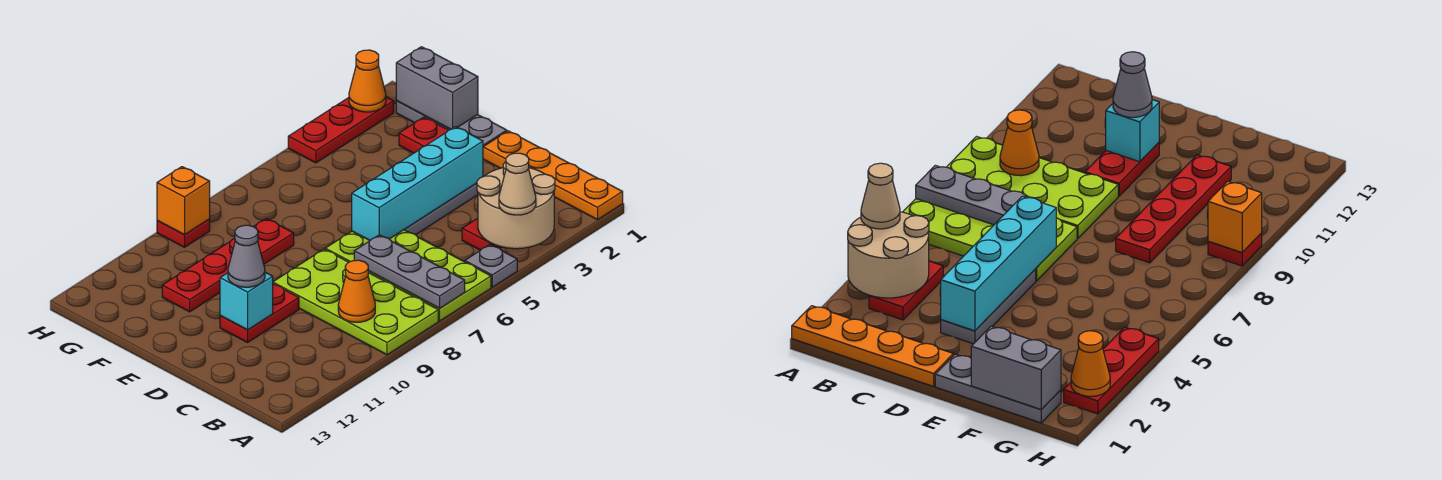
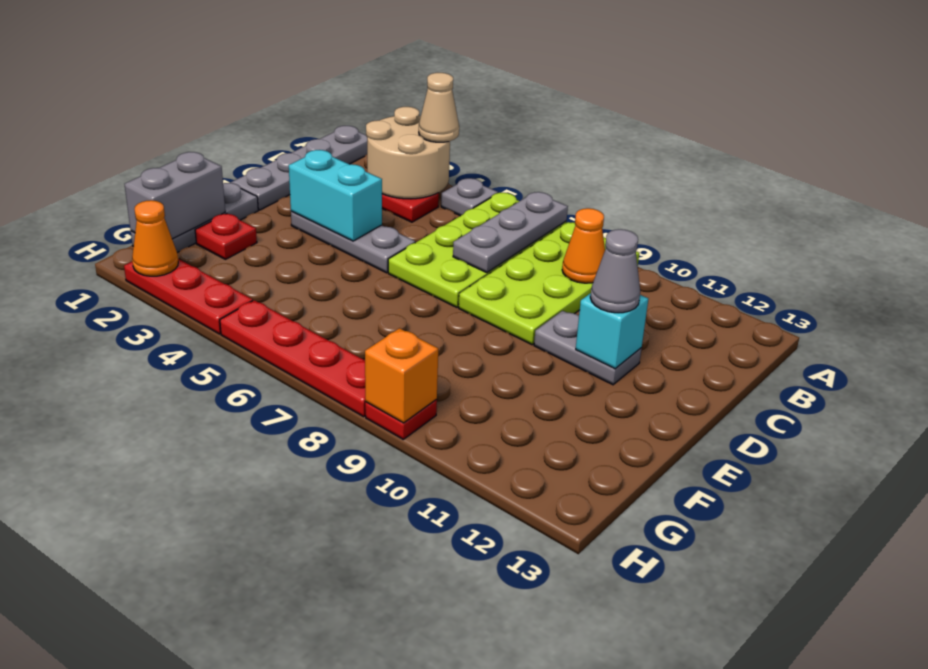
orange plate A1:D1 level 1 -> grey plate A1:D1 level 1
cyan brick D3:D6 level 2 -> cyan brick D3:D4 level 2
red plate D10:D11 level 1 -> grey plate D10:D11 level 1
red plate F8:F11 level 1 -> red plate H5:H8 level 1

